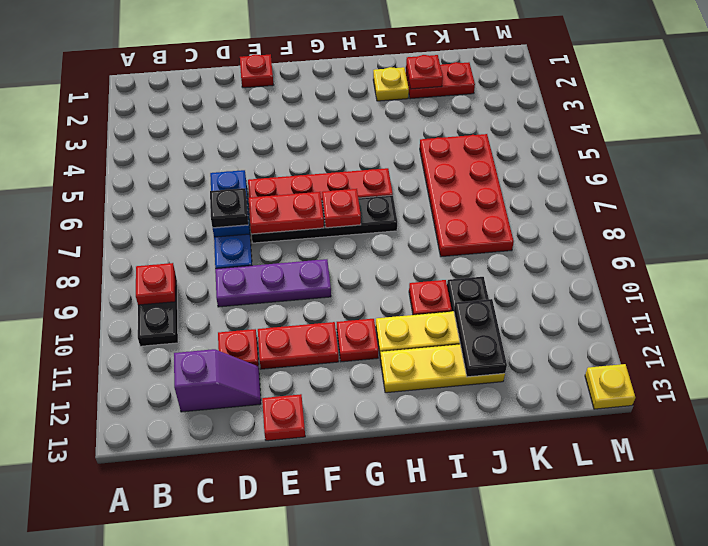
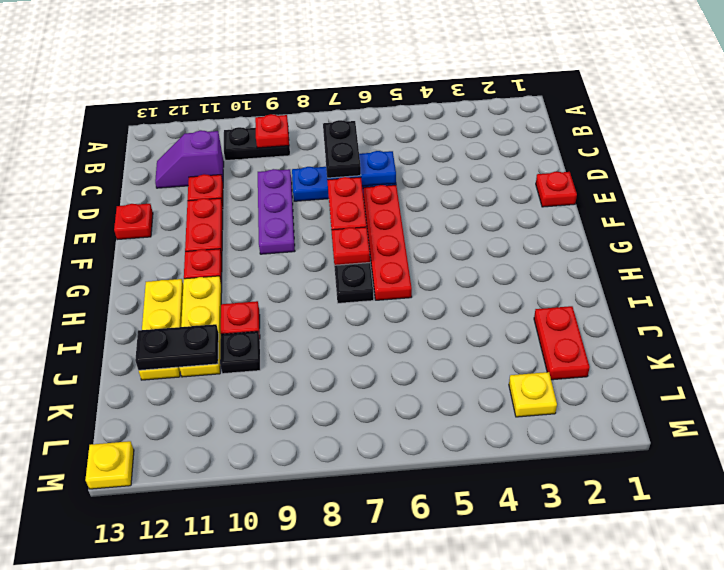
purple slope C12:D12 level 1 top C -> purple slope C11:C12 level 1 top 11
black plate D7 level 3 -> black plate C7:D7 level 3
yellow plate I2 level 1 -> yellow plate L3 level 1
red plate J2 level 2 -> none
red plate J5:K8 level 1 -> none

